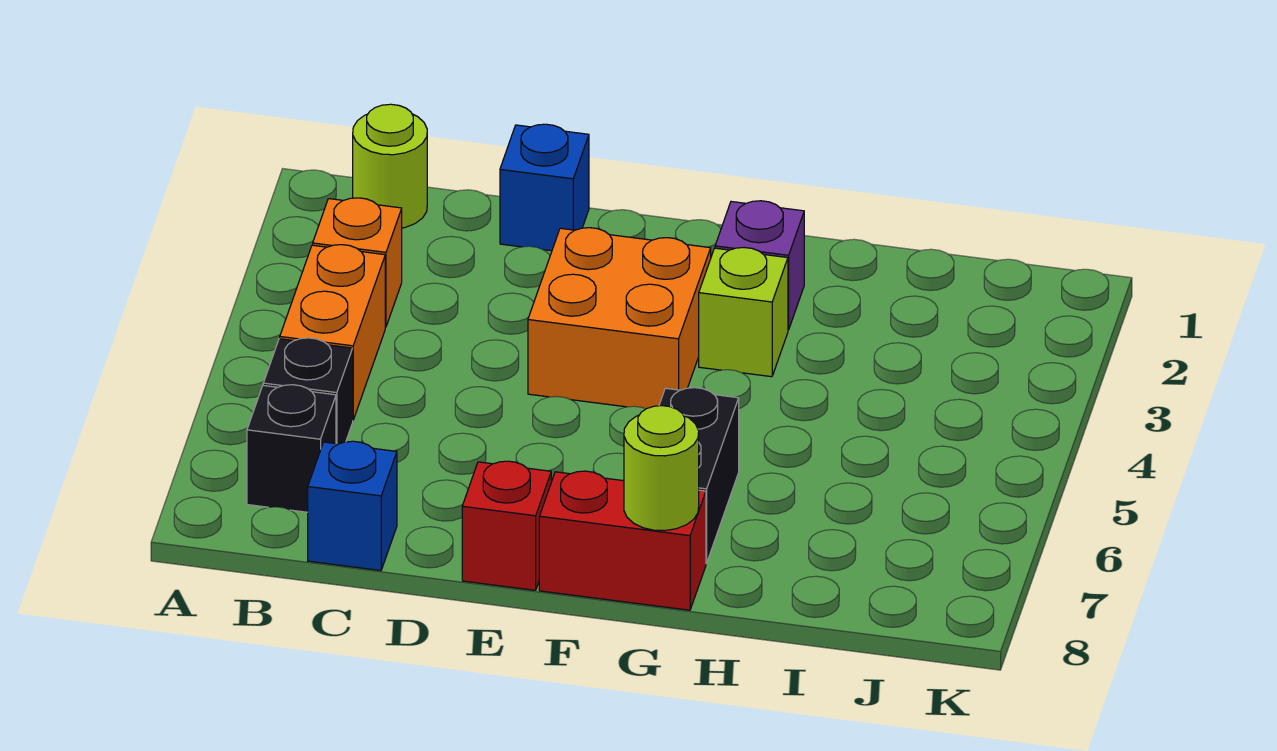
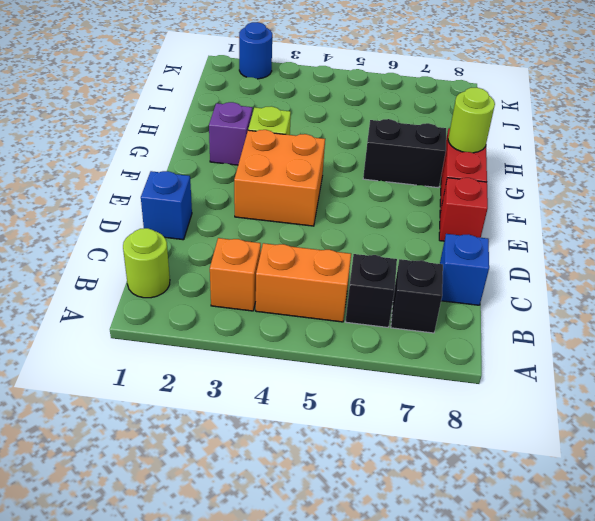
none -> blue round brick K2 level 1

